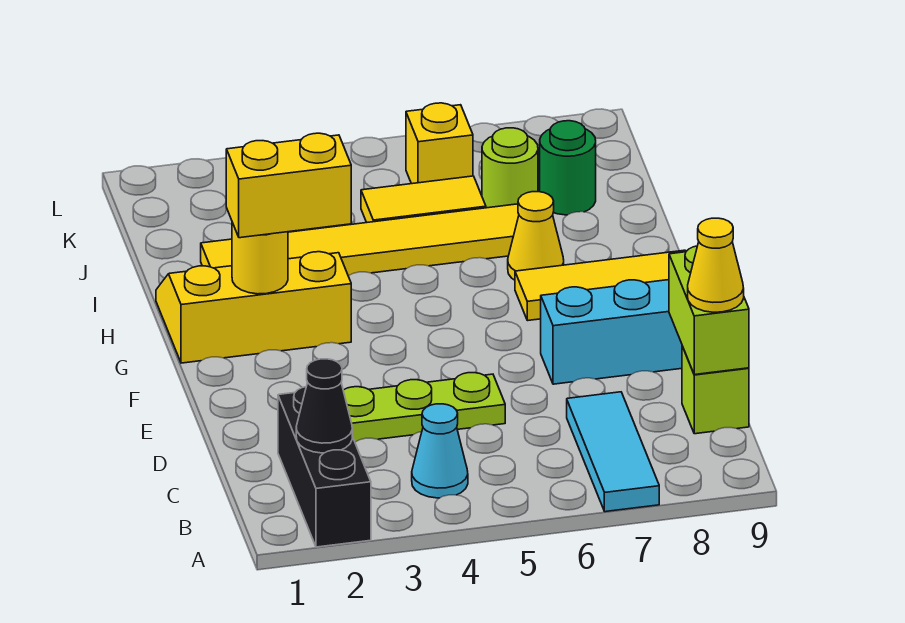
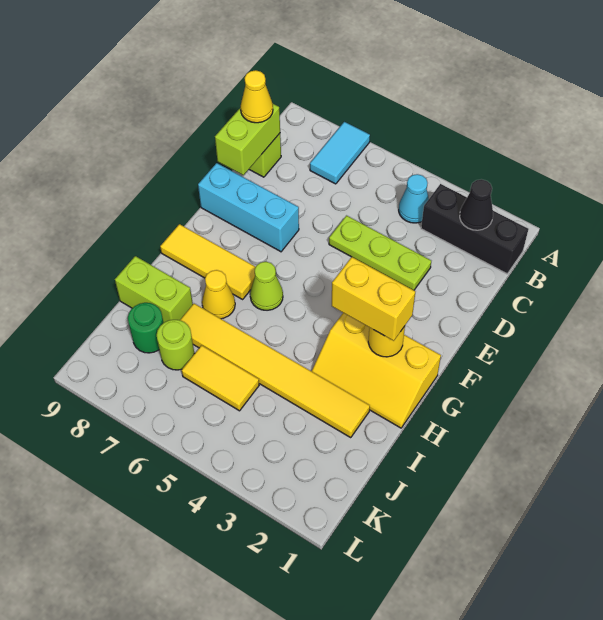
black brick A2:C2 level 1 -> black brick B1:B3 level 1
cyan tile A7:C7 level 1 -> cyan tile A7:B7 level 1
none -> lime cone G6 level 1
none -> lime brick I8:I9 level 1
yellow brick K6 level 1 -> none

